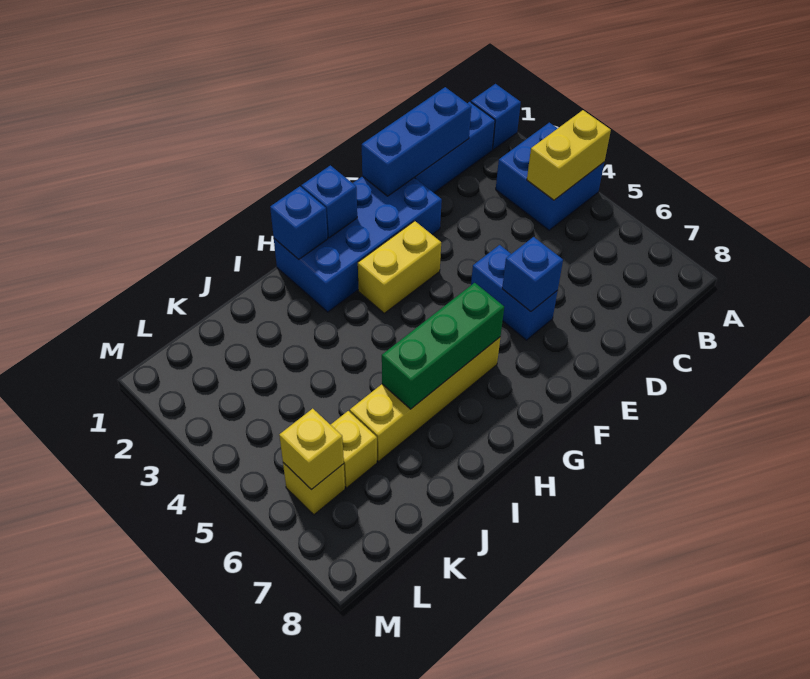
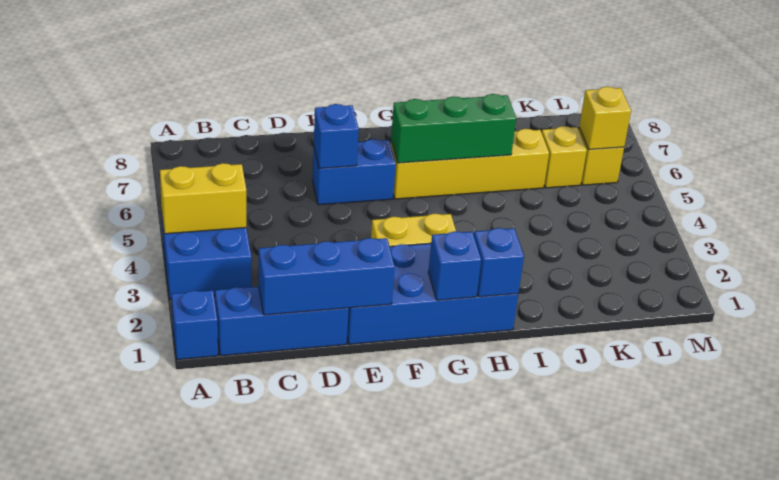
blue brick E5:E6 level 1 -> blue brick E6:F6 level 1

